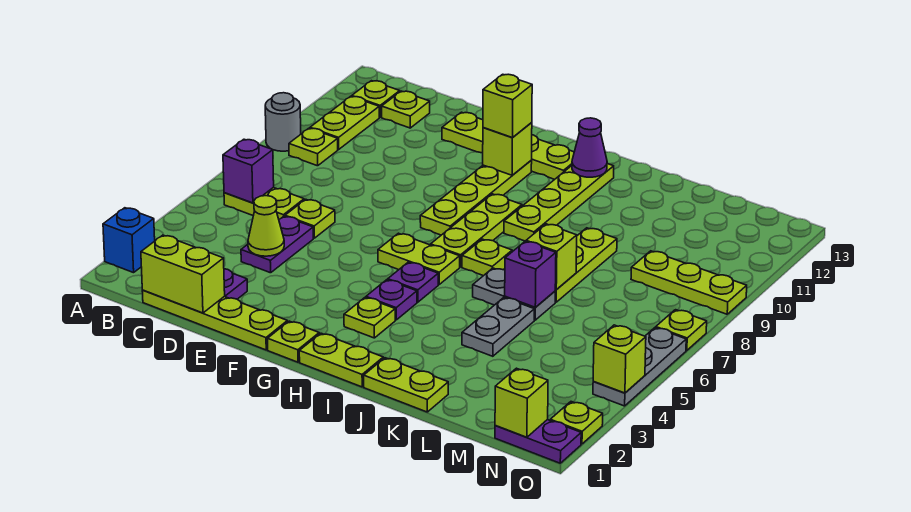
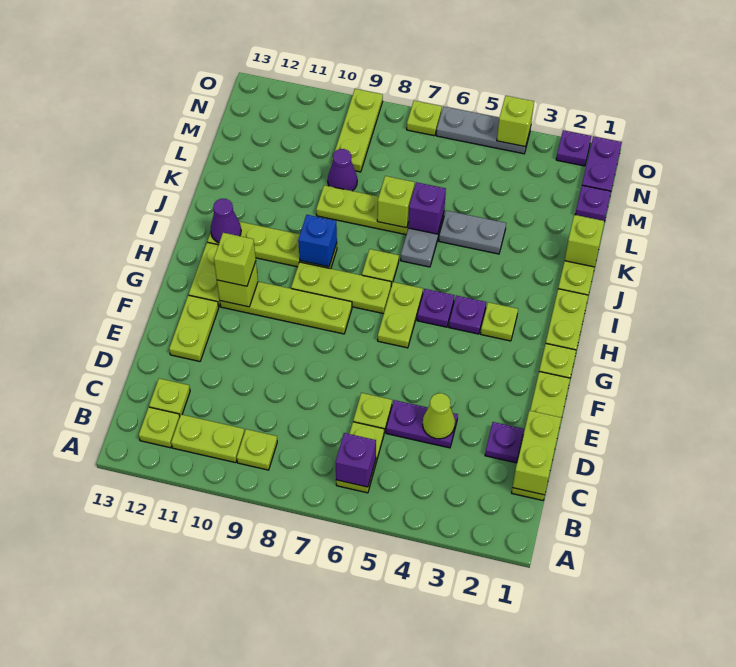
blue brick A2 level 1 -> blue brick I9 level 2
grey round brick A9 level 1 -> none
none -> purple cone L9 level 1
none -> purple plate M1 level 1
lime brick N1 level 2 -> lime brick K1 level 2
lime plate O2 level 1 -> purple plate O2 level 1

